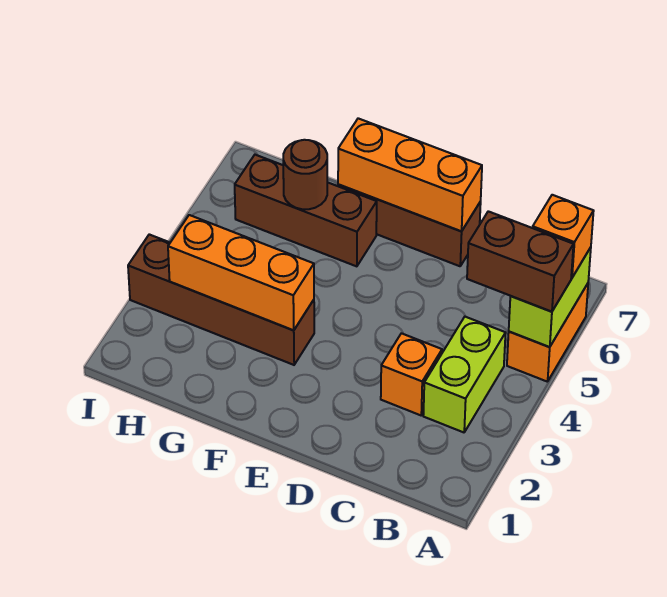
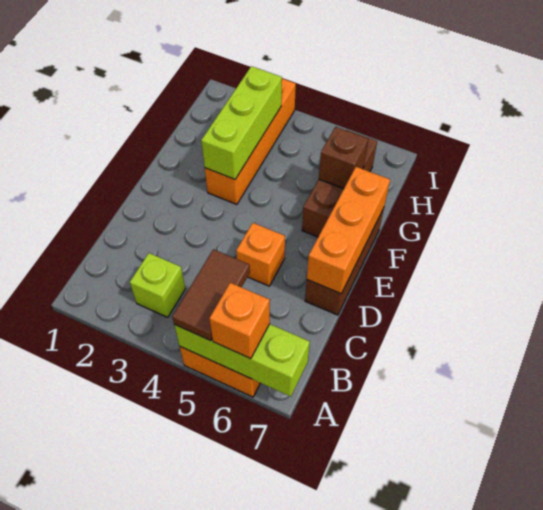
lime brick A5:A6 level 2 -> lime brick A5:A7 level 2
brown brick A5:B5 level 3 -> brown tile A5:B5 level 3
lime brick B3:B4 level 1 -> lime brick B3 level 1
orange brick C3 level 1 -> orange brick D5 level 1
brown brick F3:I3 level 1 -> orange brick F3:I3 level 1
orange brick F3:H3 level 2 -> lime brick F3:H3 level 2
brown round brick G6 level 2 -> brown brick G6 level 2

